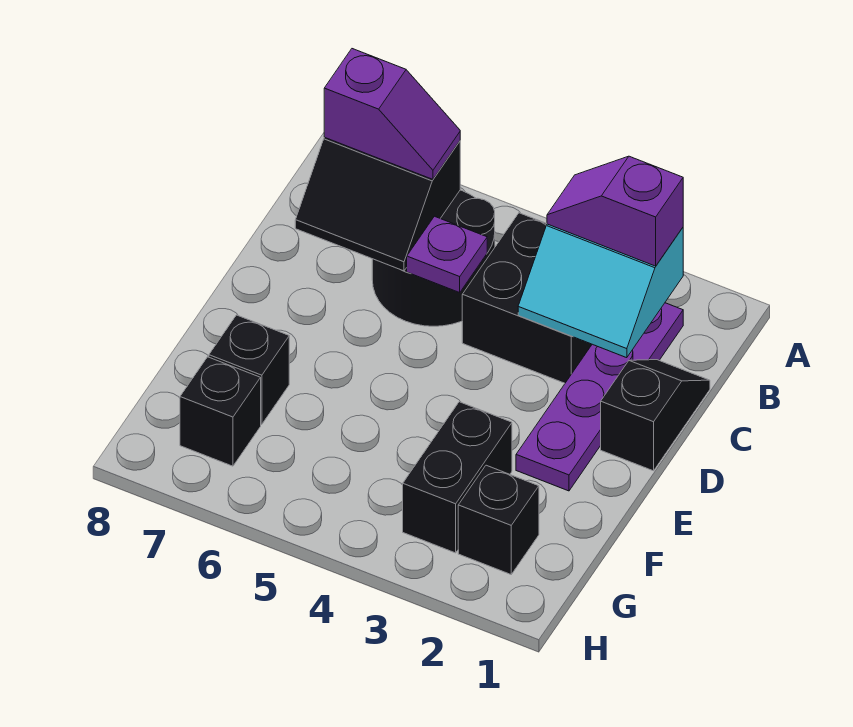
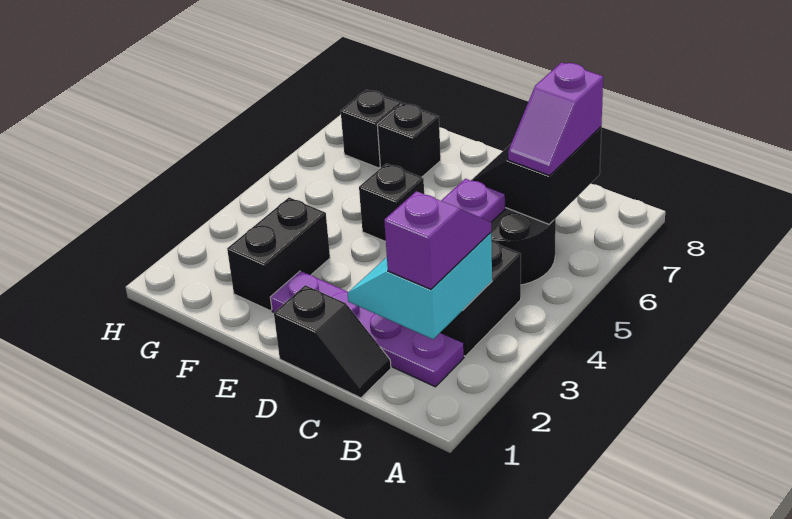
black brick F3:G3 level 1 -> black brick F2:F3 level 1
black brick G2 level 1 -> black brick E5 level 1

